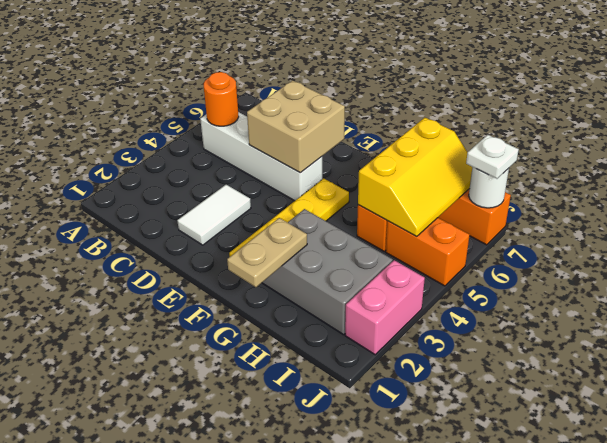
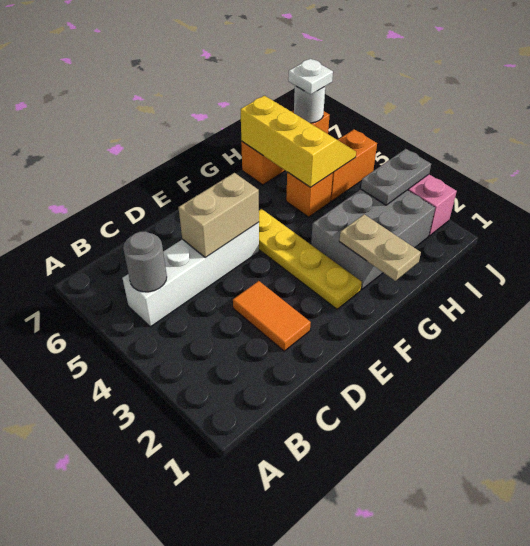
orange round brick B5 level 2 -> grey round brick B5 level 2
white tile D2:D3 level 1 -> orange tile D2:D3 level 1
tan brick D5:E6 level 2 -> tan brick D5:E5 level 2
none -> grey plate I3:J3 level 2

